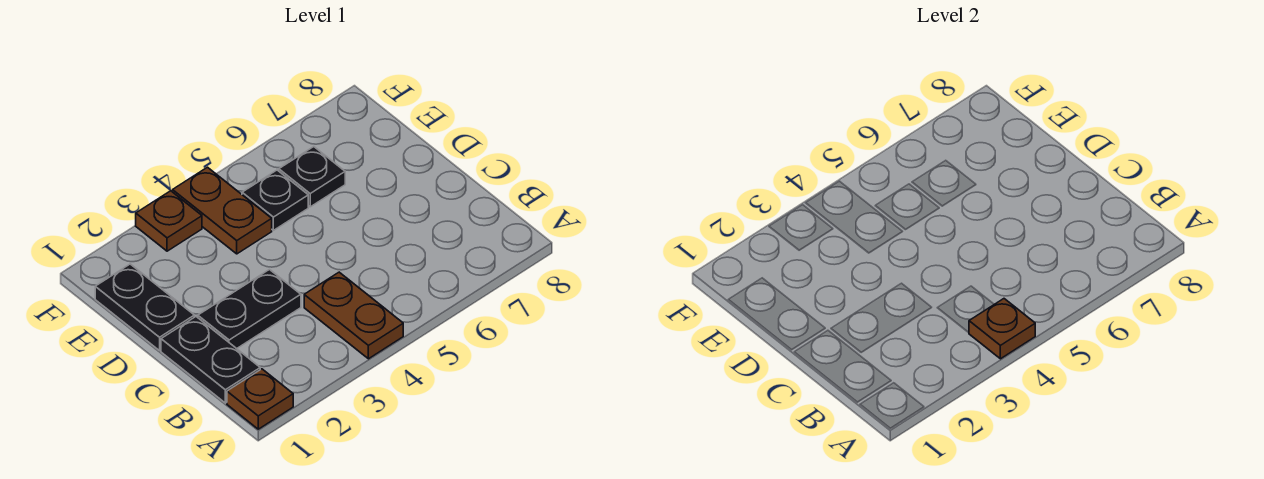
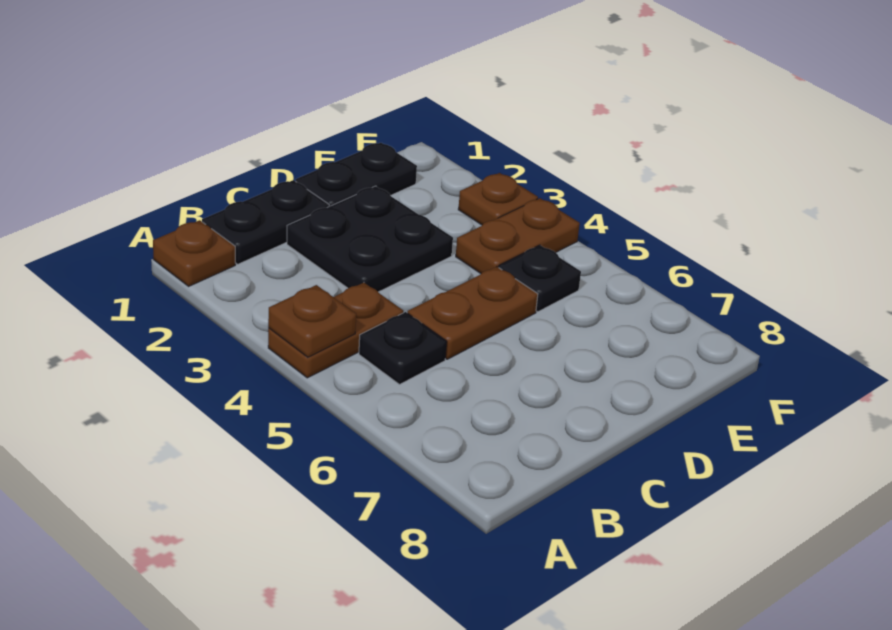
black plate C2:C3 level 1 -> black plate C2:D3 level 1
none -> brown plate C5:D5 level 1
black plate E6 level 1 -> black plate B5 level 1

